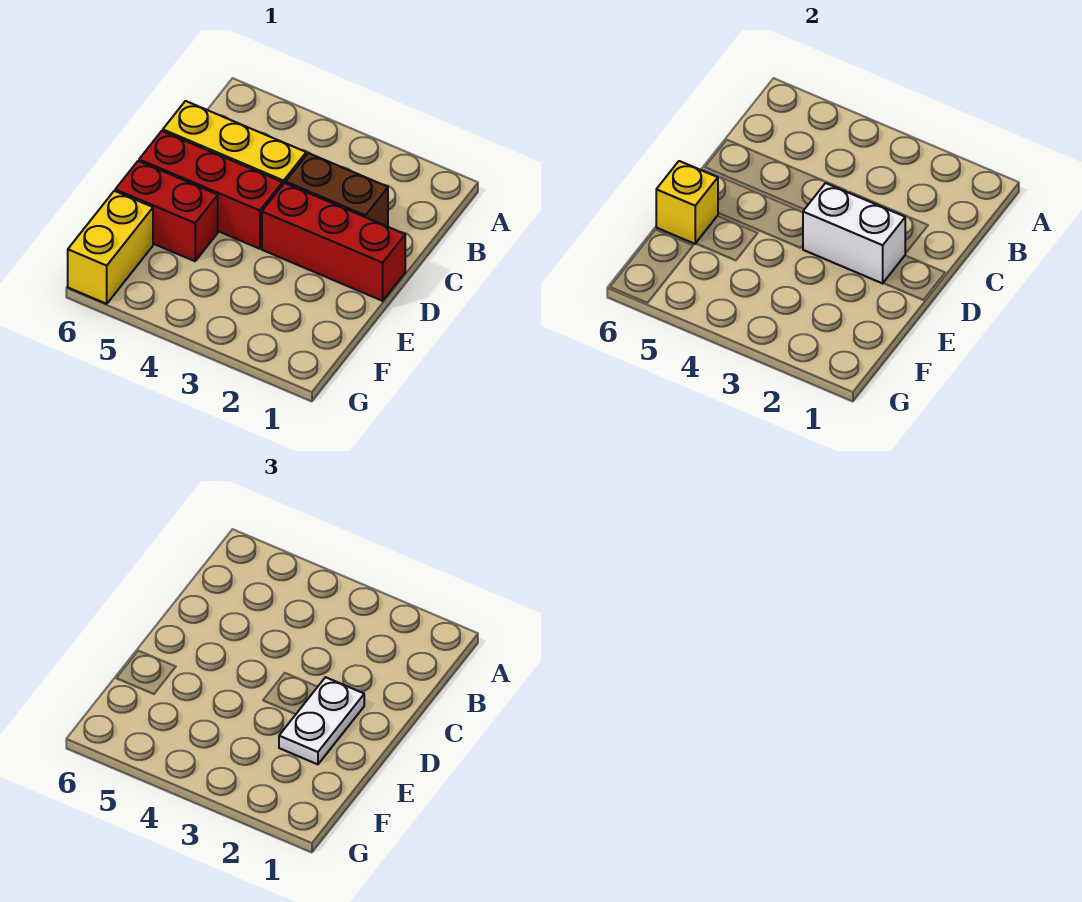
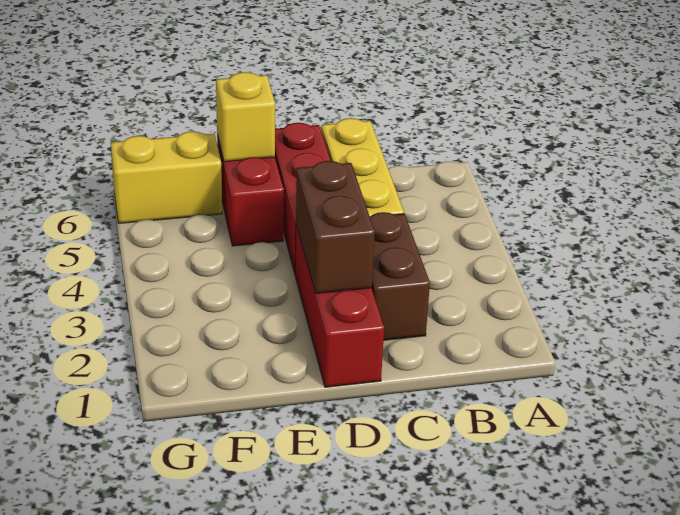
white brick D2:D3 level 2 -> brown brick D2:D3 level 2
white plate D2:E2 level 3 -> none

